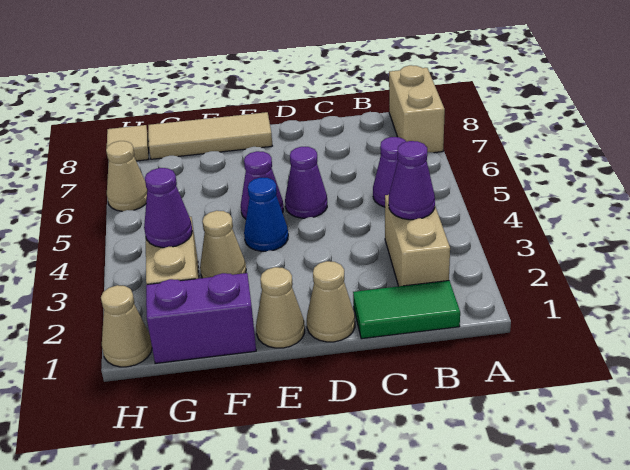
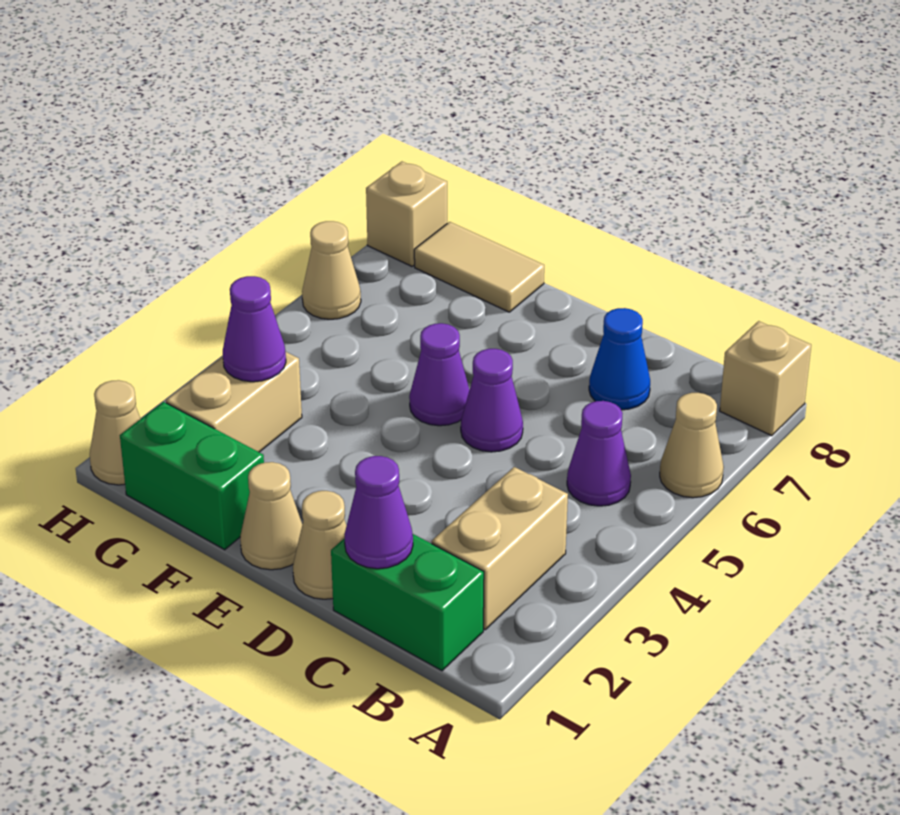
tan brick A7:A8 level 1 -> tan brick A8 level 1
green tile B1:C1 level 1 -> green brick B1:C1 level 1
purple cone B3 level 2 -> purple cone C1 level 2
blue cone E4 level 1 -> blue cone C7 level 1
tan tile E8:G8 level 1 -> tan tile F8:G8 level 1
purple brick F1:G1 level 1 -> green brick F1:G1 level 1
tan cone F3 level 1 -> tan cone A6 level 1
tan tile H8 level 1 -> tan brick H8 level 1

